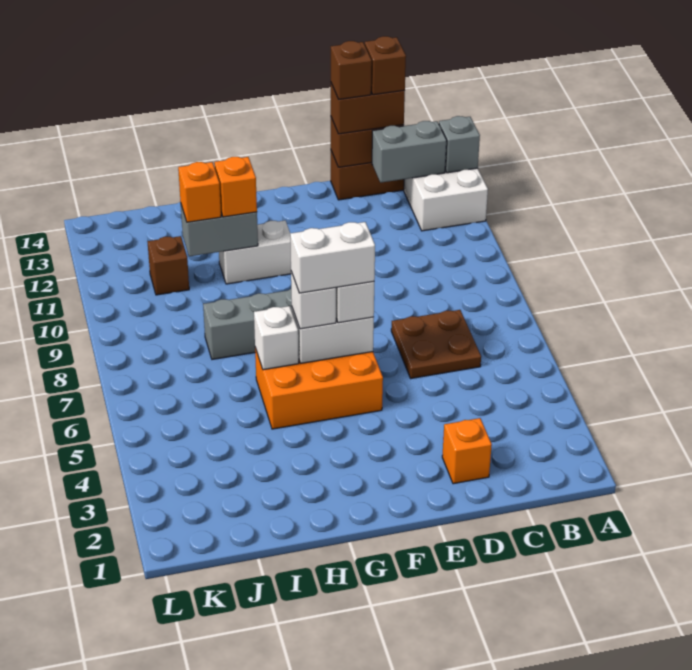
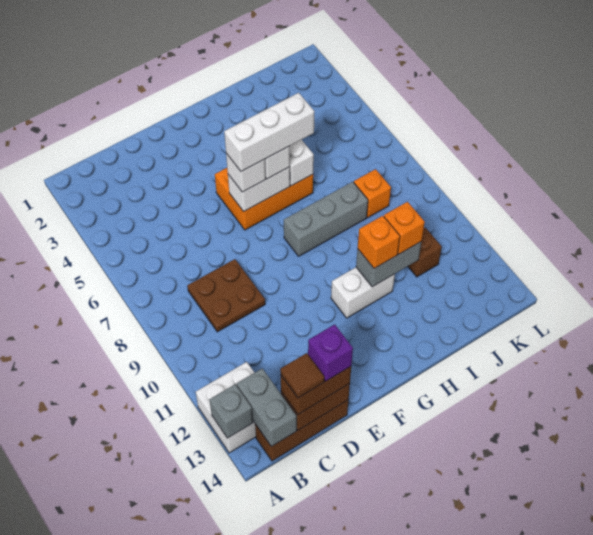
grey brick B13:C13 level 2 -> grey brick B13:B14 level 2
brown plate C6:D7 level 1 -> brown plate C8:D9 level 1
brown brick C14 level 4 -> brown tile C14 level 4
orange brick D2 level 1 -> orange brick J8 level 1
brown brick D14 level 4 -> purple brick D14 level 4
white brick F6:G6 level 4 -> white brick F6:H6 level 4

